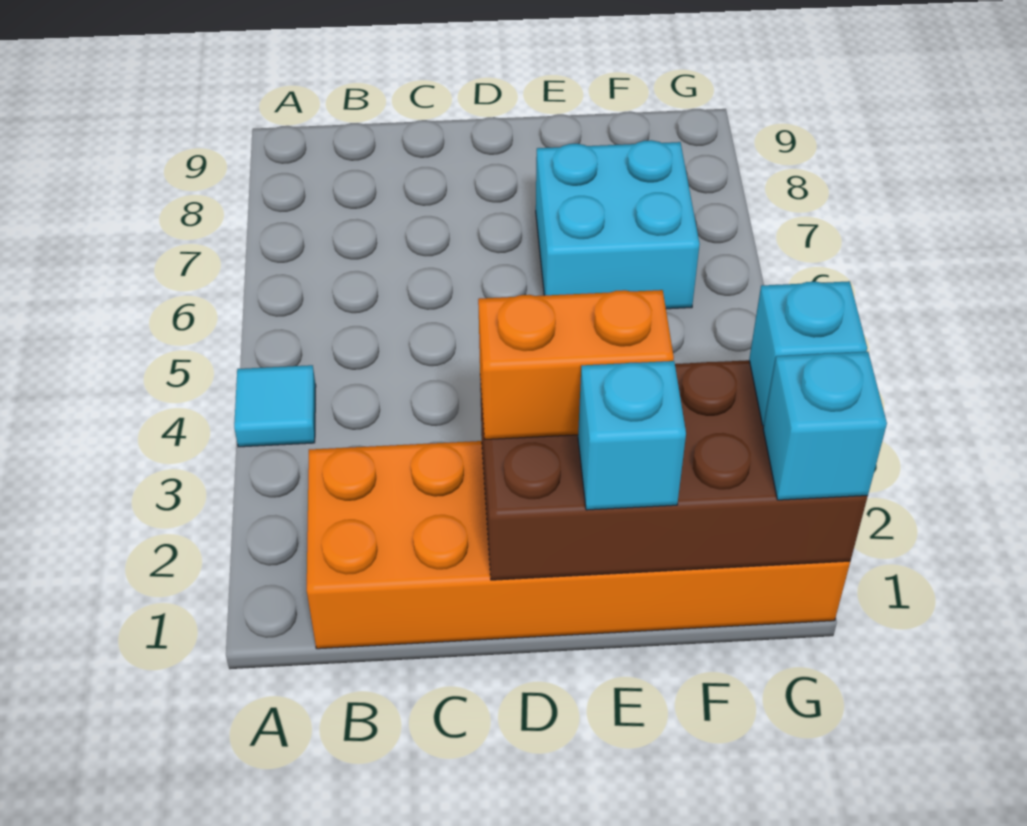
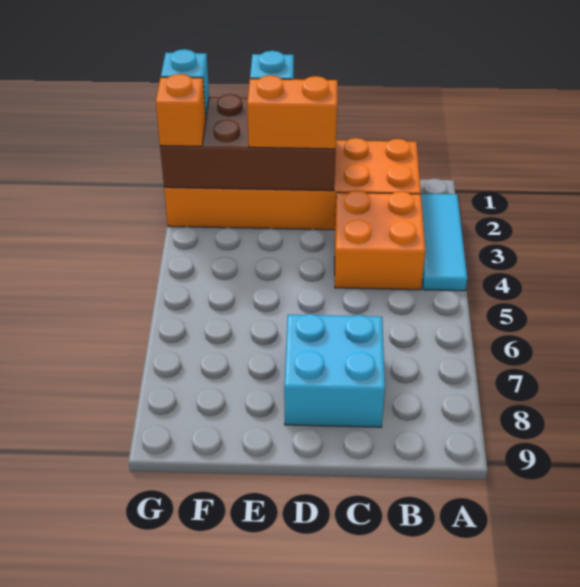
cyan tile A4 level 1 -> cyan tile A2:A4 level 1
none -> orange brick B3:C4 level 1
cyan brick E6:F7 level 1 -> cyan brick C7:D8 level 1
cyan brick G2 level 3 -> orange brick G2 level 3

